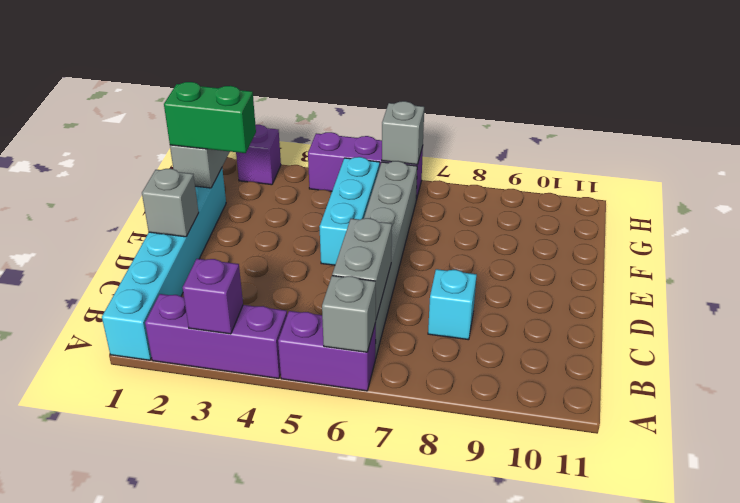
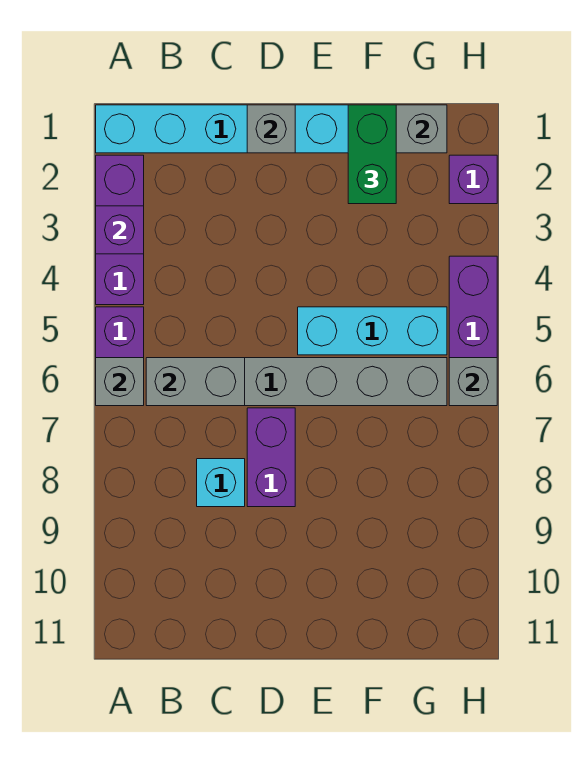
none -> purple brick D7:D8 level 1

